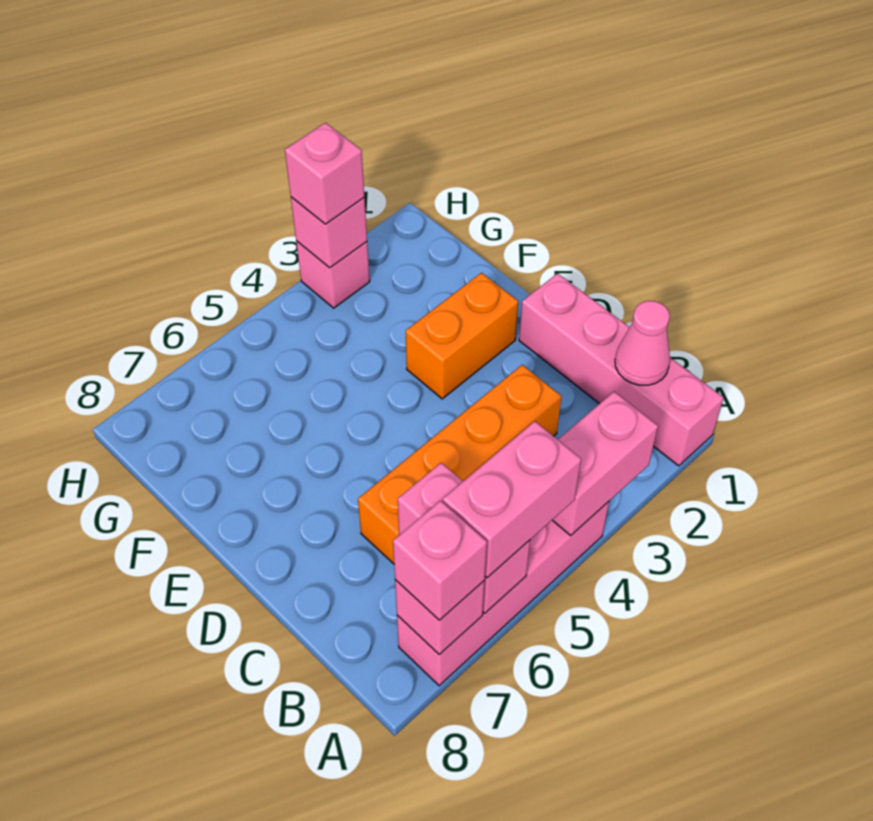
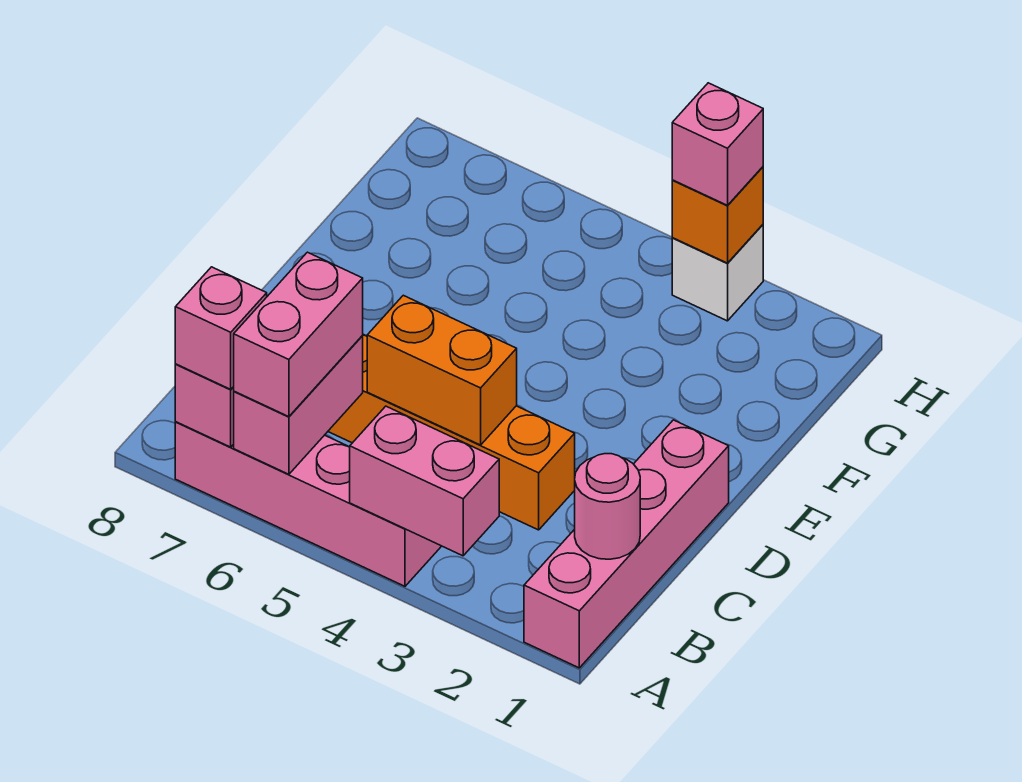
pink brick A5:A6 level 3 -> pink brick A6:B6 level 3
pink cone B1 level 2 -> pink round brick B1 level 2
orange brick E2:E3 level 1 -> orange brick C4:C5 level 2
pink brick H3 level 1 -> white brick H3 level 1
pink brick H3 level 2 -> orange brick H3 level 2

